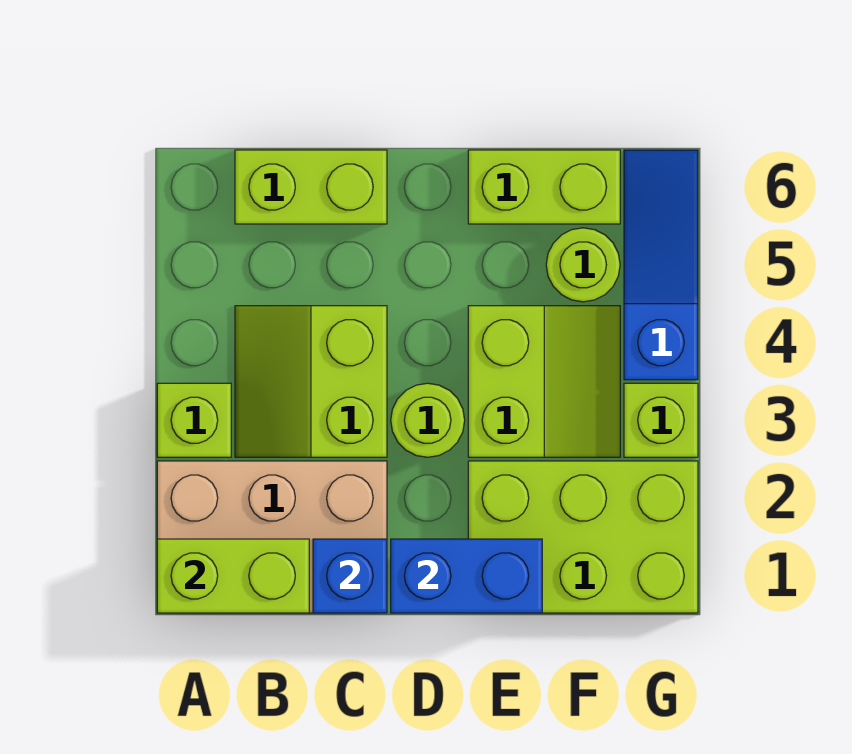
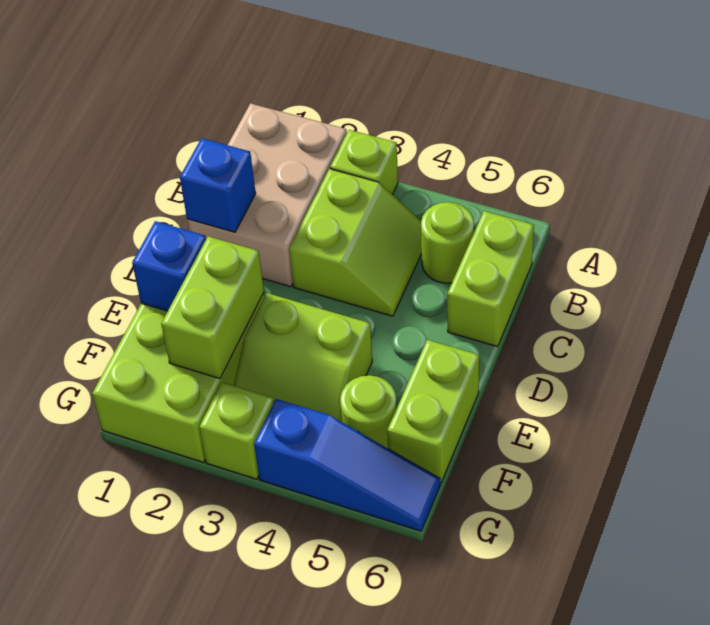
lime brick A1:B1 level 2 -> lime brick E2:F2 level 2
lime slope B3:C4 level 1 top C -> lime slope B3:C4 level 1 top 3
blue brick D1:E1 level 2 -> blue brick E1 level 2
lime round brick D3 level 1 -> lime round brick B5 level 1

